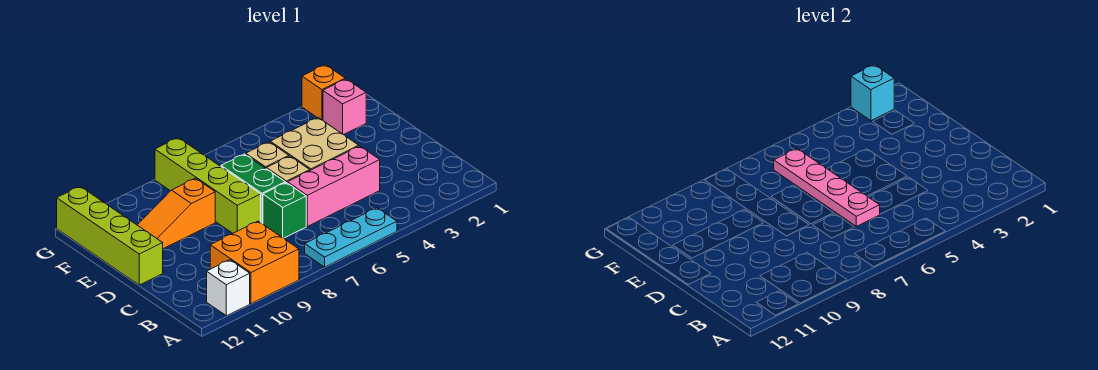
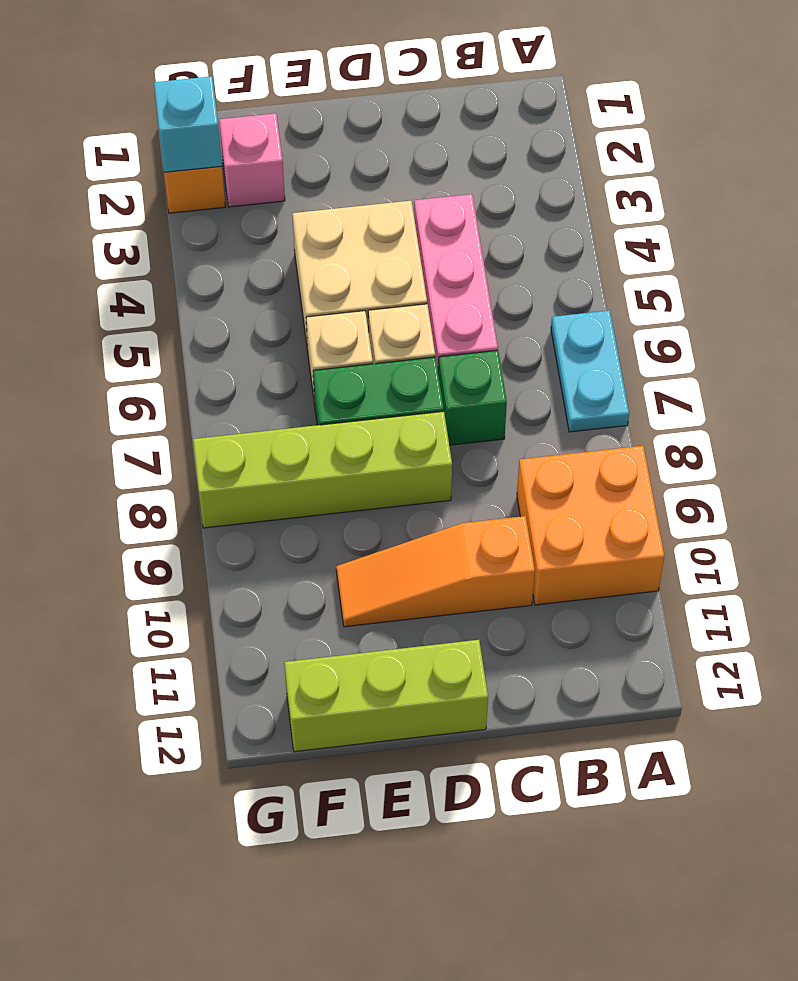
cyan plate A5:A7 level 1 -> cyan plate A6:A7 level 1
white brick A11 level 1 -> none
pink plate C6:F6 level 2 -> none
lime brick D12:G12 level 1 -> lime brick D12:F12 level 1
orange slope E9:E11 level 1 top 9 -> orange slope C10:E10 level 1 top C

